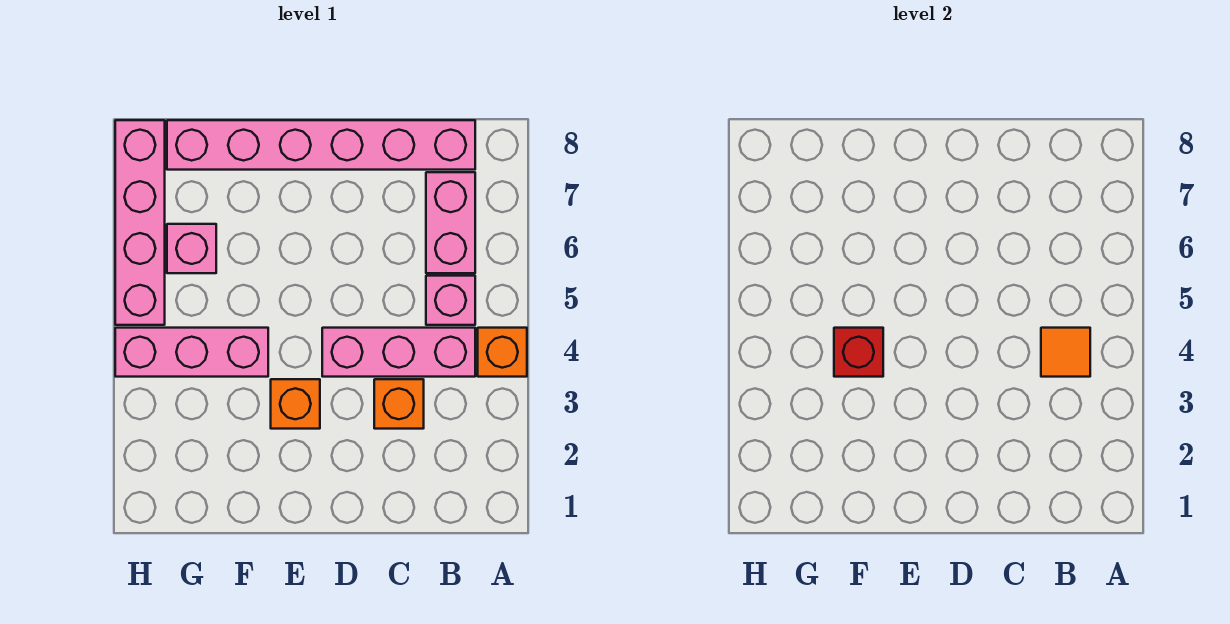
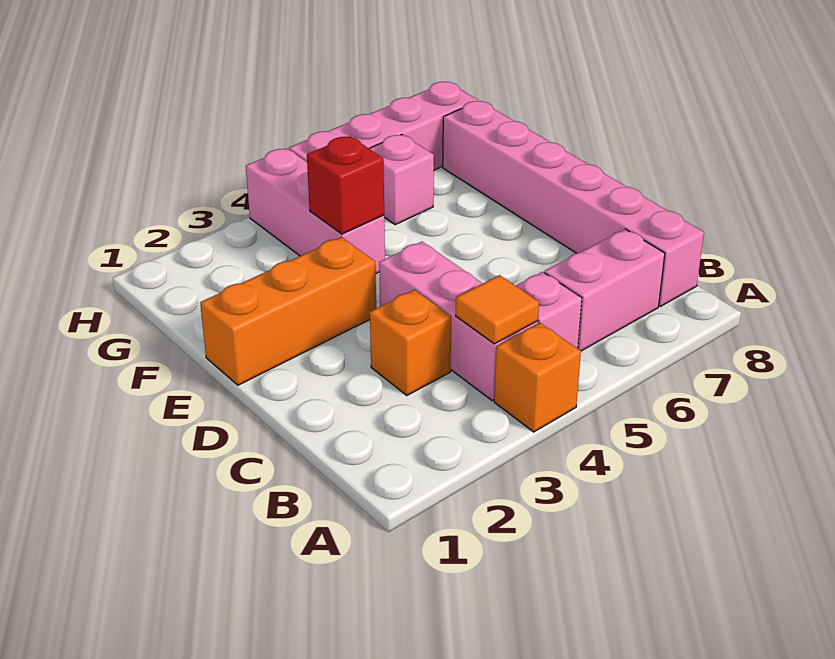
orange brick E3 level 1 -> orange brick E1:E3 level 1

